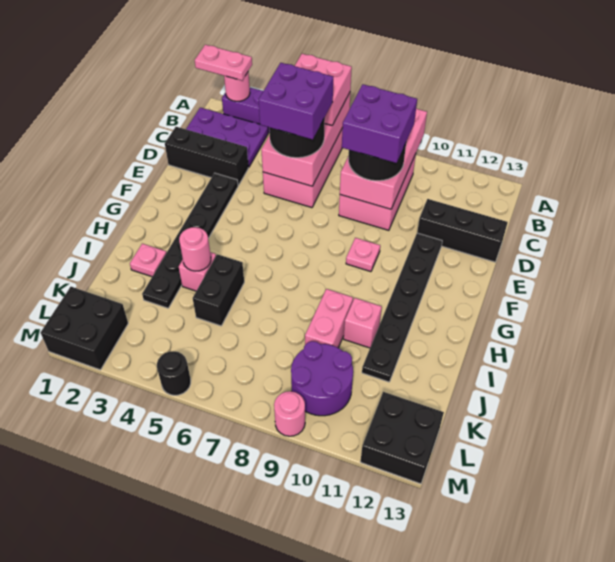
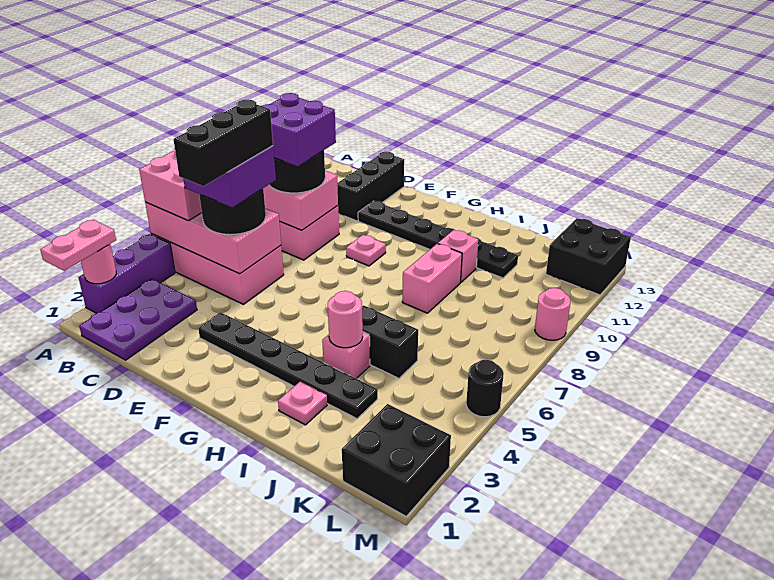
black brick D1:D3 level 1 -> black brick D4:D6 level 5
pink brick I9:J9 level 1 -> pink brick I8:I9 level 1
purple round brick K9:L10 level 1 -> none

